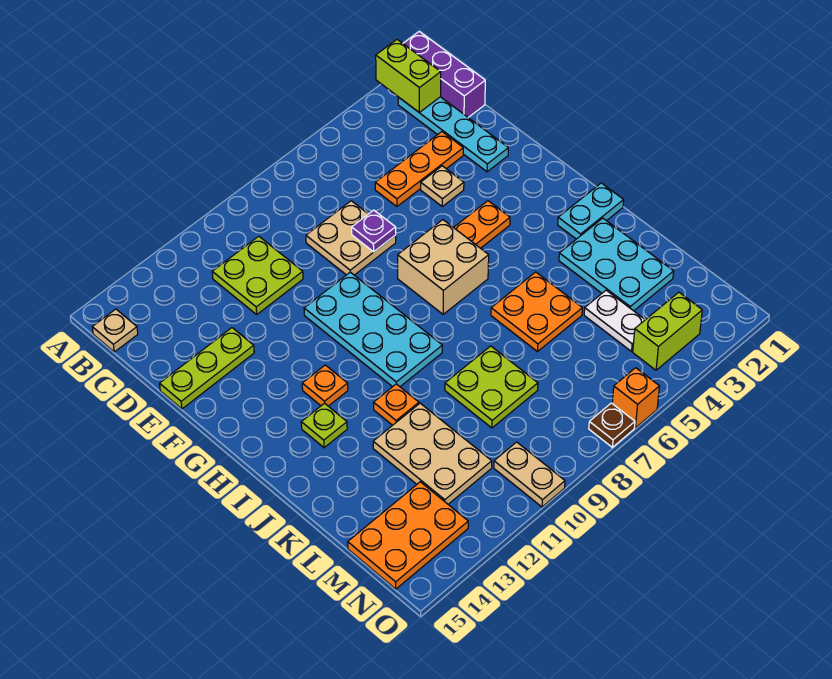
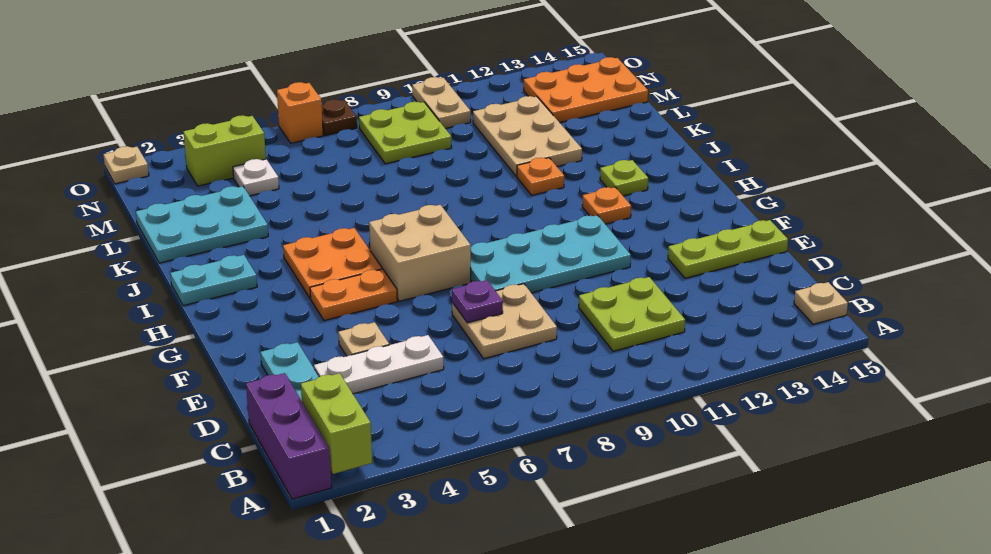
orange plate D3:D5 level 1 -> white plate D3:D5 level 1
cyan plate F9:I10 level 1 -> cyan plate F8:G11 level 1
cyan plate J2:L3 level 1 -> cyan plate K1:L3 level 1
orange plate J5:K6 level 1 -> orange plate H4:I5 level 1
lime plate K8:L9 level 1 -> lime plate M8:N9 level 1
white plate L4:M4 level 1 -> white plate M4 level 1
none -> tan plate O1 level 1

